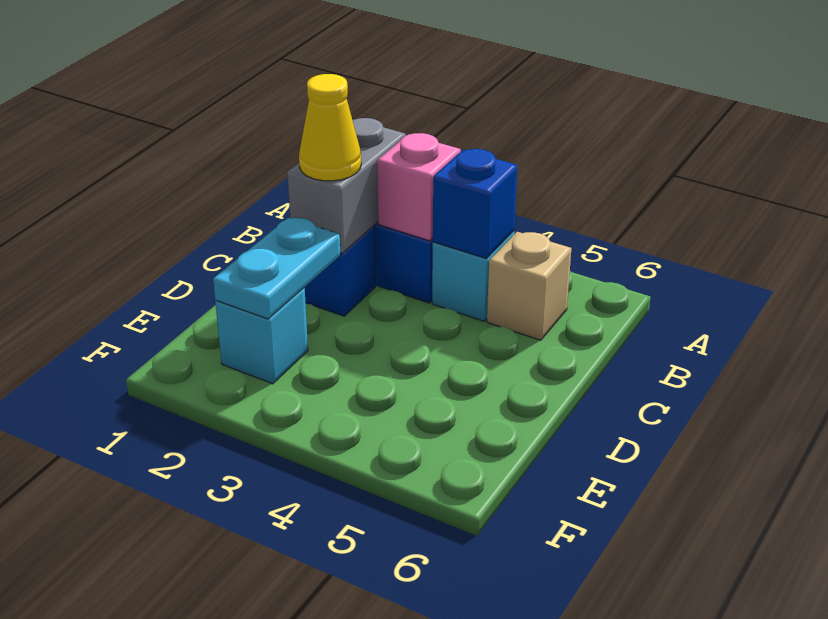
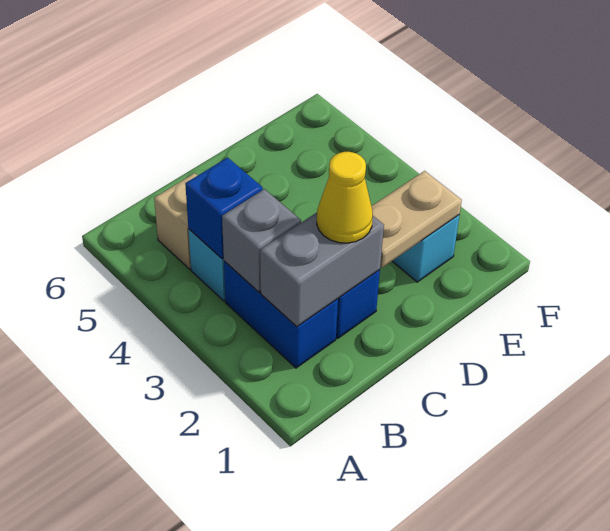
pink brick B3 level 2 -> grey brick B3 level 2
cyan plate D2:E2 level 2 -> tan plate D2:E2 level 2

